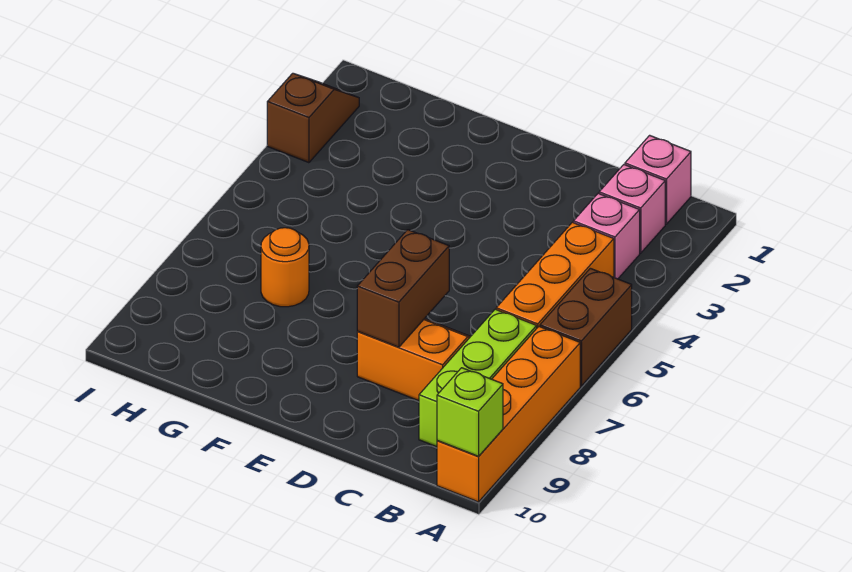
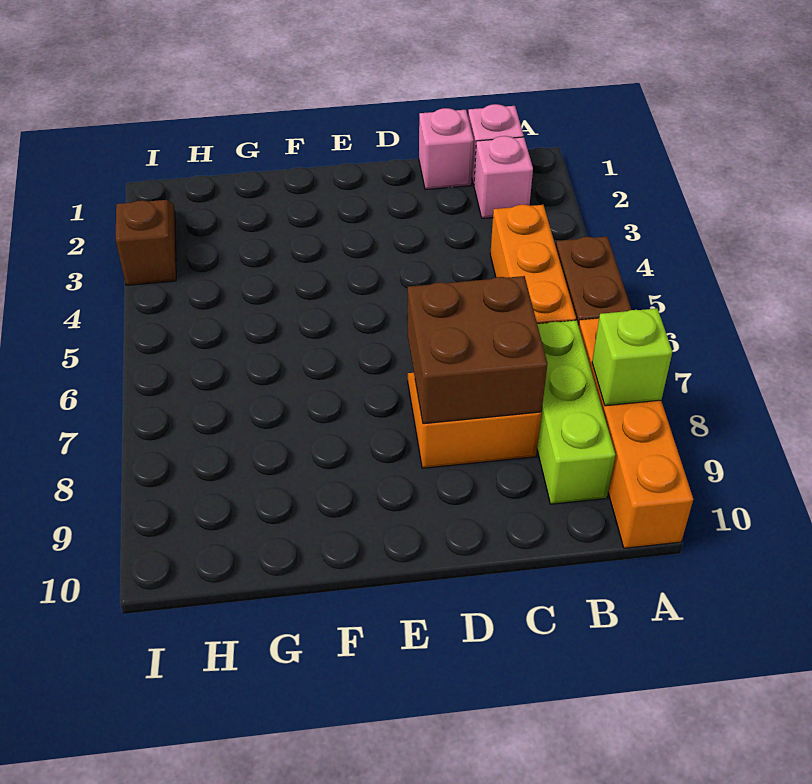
lime brick A10 level 2 -> lime brick A8 level 2
pink brick B3 level 1 -> pink brick C1 level 1
brown brick D7:D8 level 2 -> brown brick C7:D8 level 2
orange round brick G7 level 1 -> none

